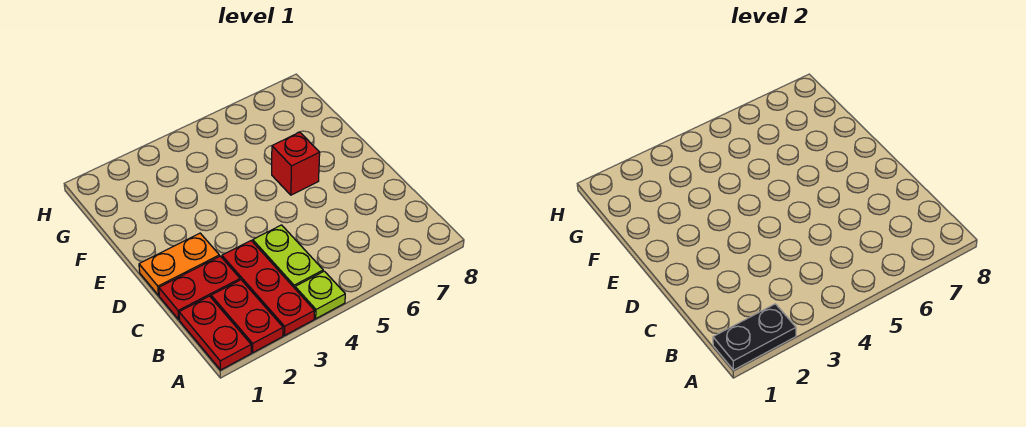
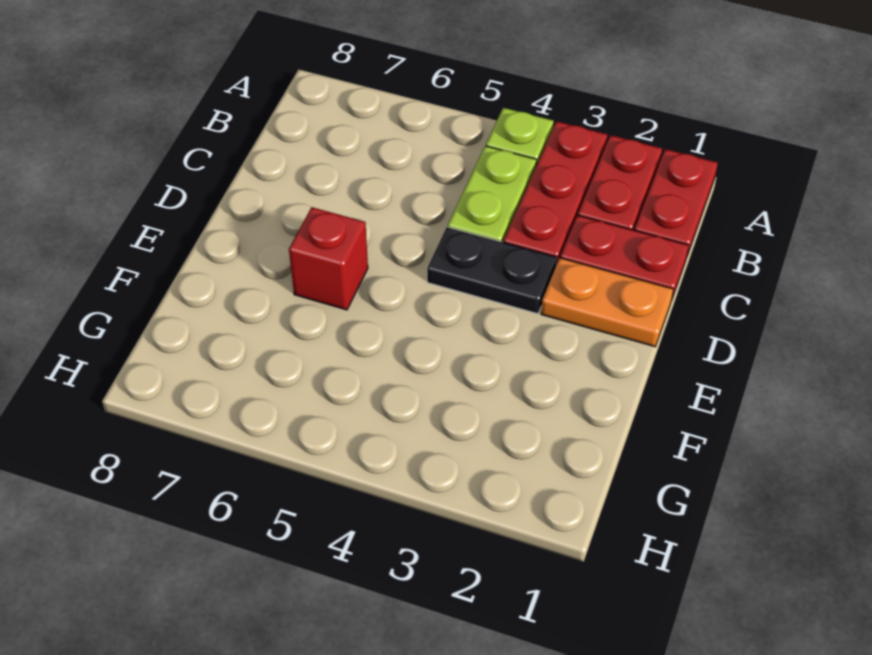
black plate A1:A2 level 2 -> black plate D3:D4 level 1

